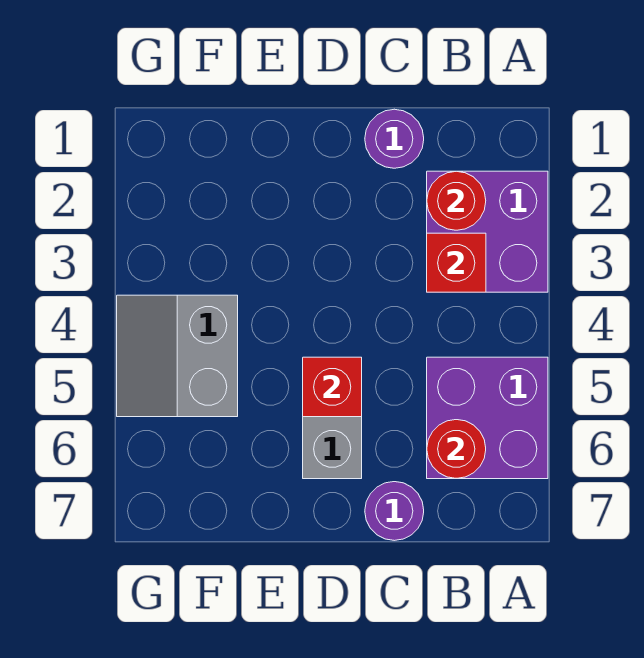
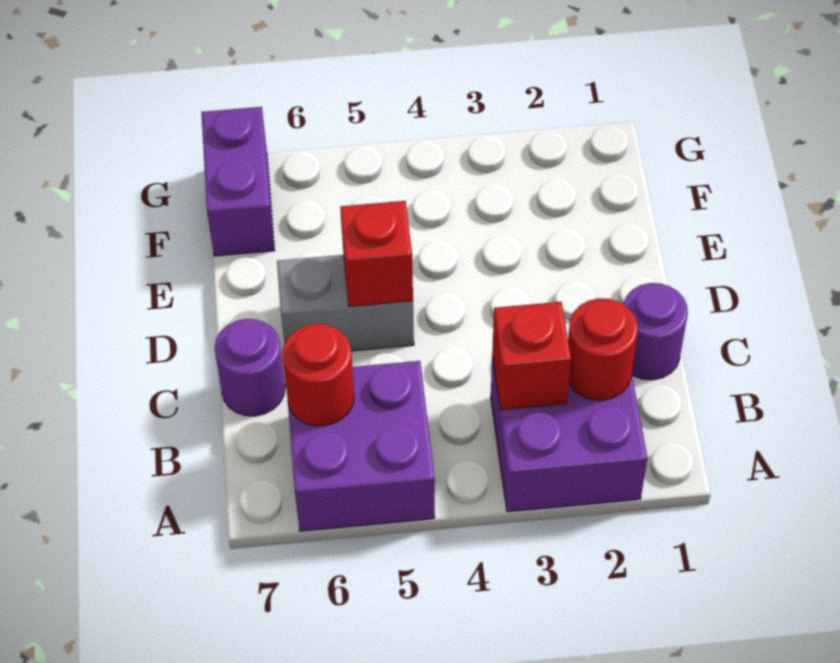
grey slope F4:G5 level 1 top F -> none
none -> purple brick F7:G7 level 1

